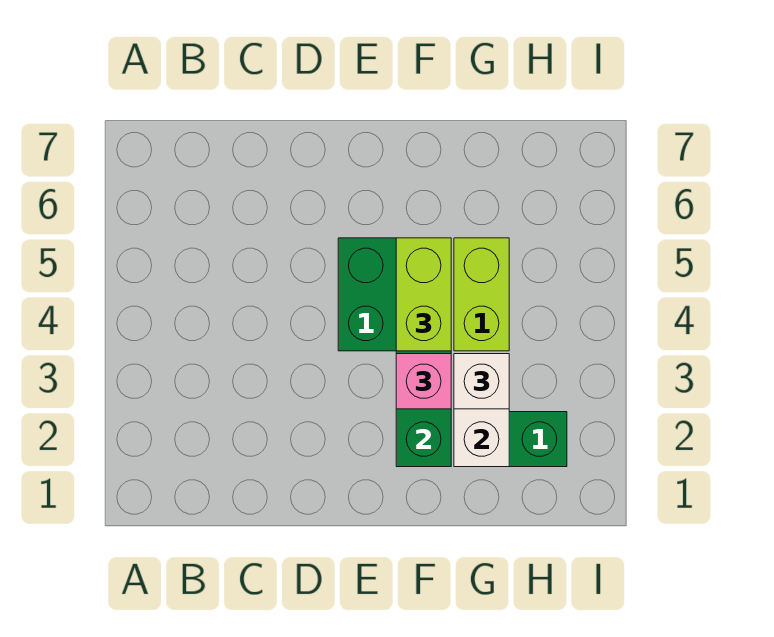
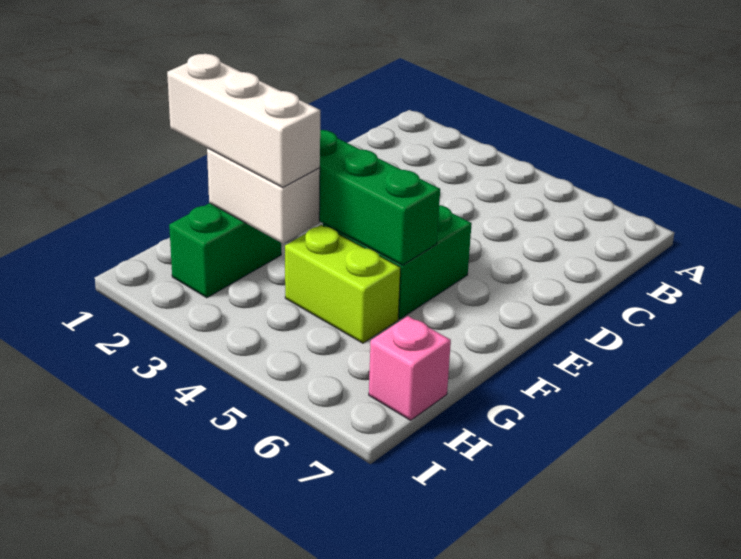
pink brick F3 level 3 -> pink brick H7 level 1
lime brick F4:F5 level 3 -> none
white brick G3 level 3 -> white brick G1:G3 level 3

